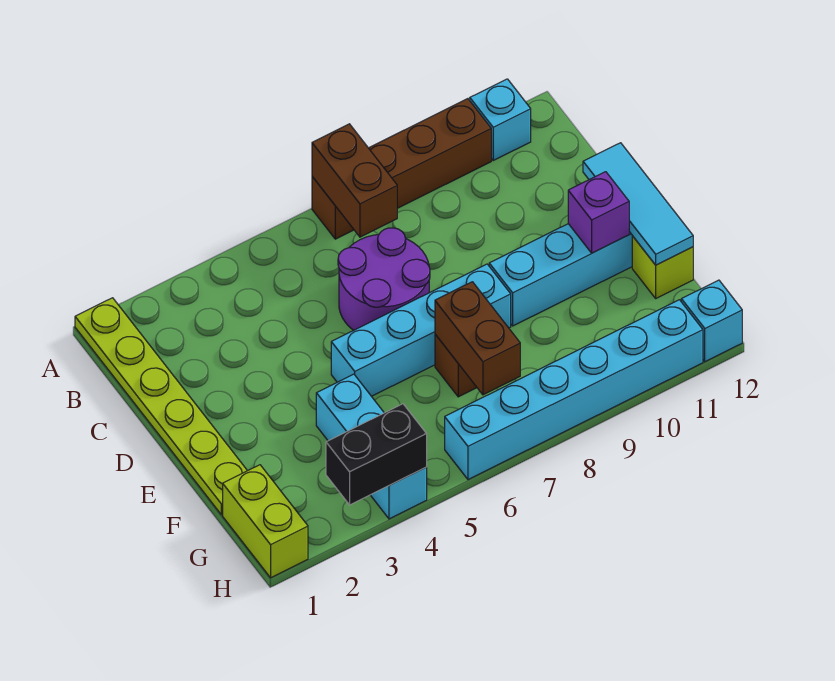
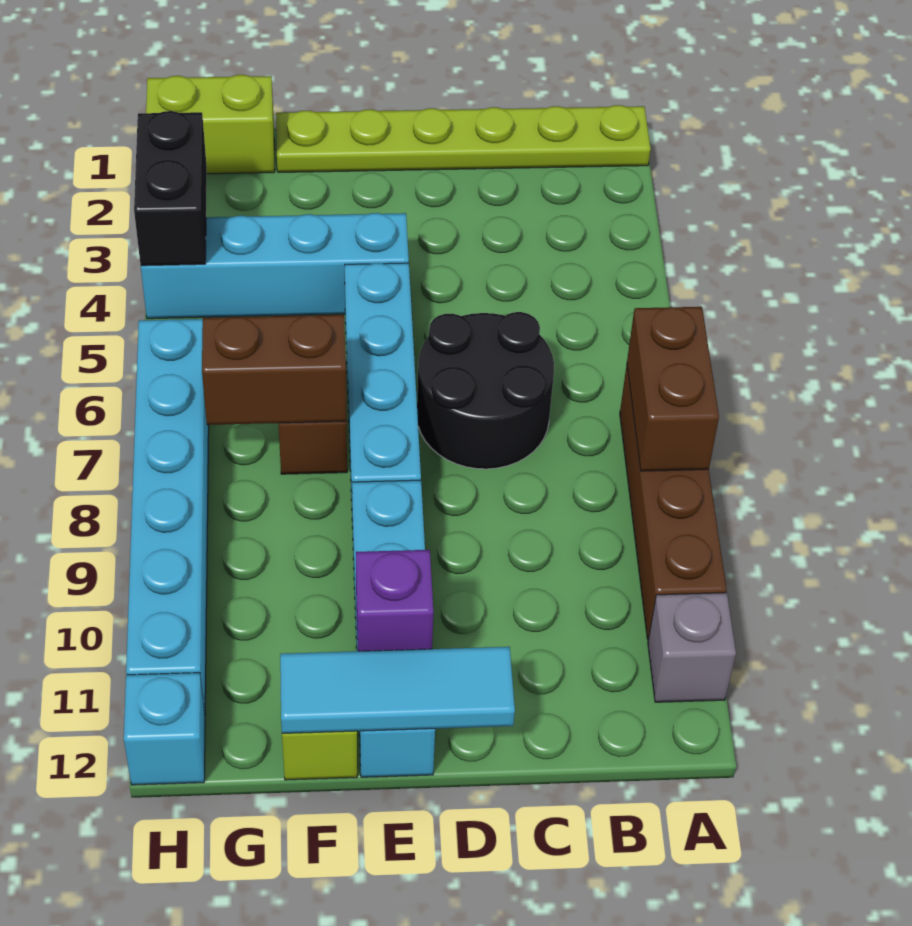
brown brick A7:B7 level 2 -> brown brick A7:A8 level 2
cyan brick A11 level 1 -> grey brick A11 level 1
purple round brick C6:D7 level 1 -> black round brick C6:D7 level 1
cyan brick F4:H4 level 1 -> cyan brick E4:H4 level 1

